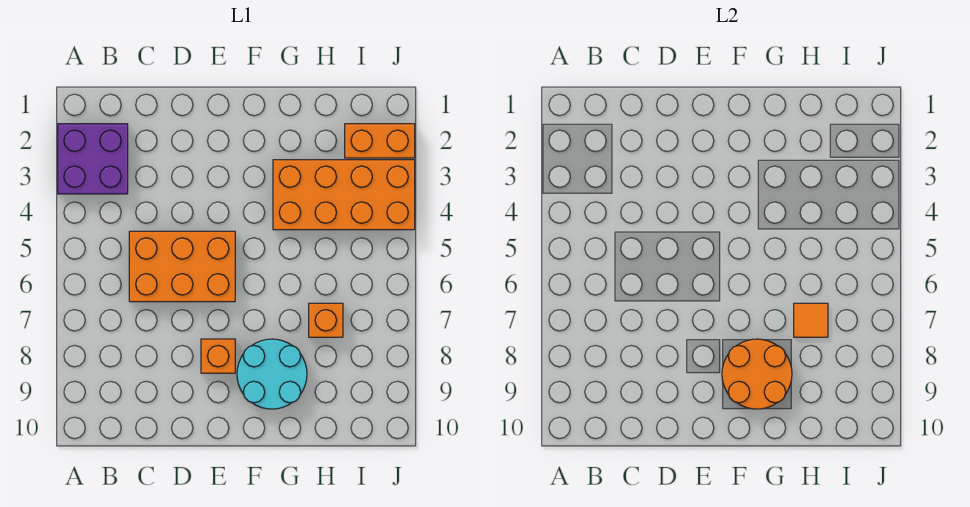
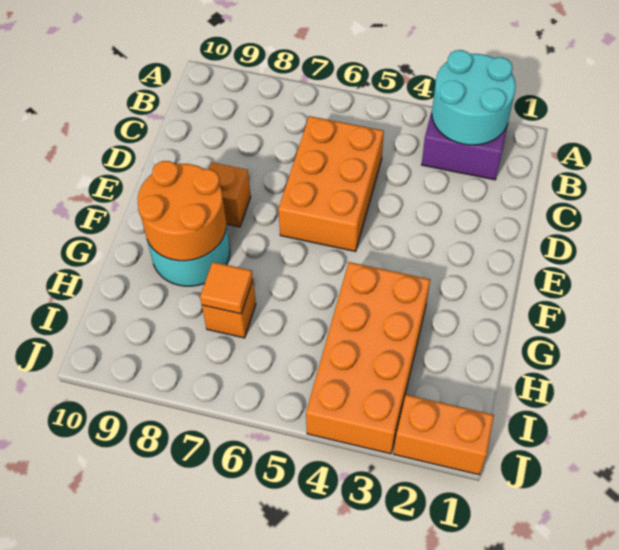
none -> cyan round brick A2:B3 level 2
orange brick I2:J2 level 1 -> orange brick J1:J2 level 1

